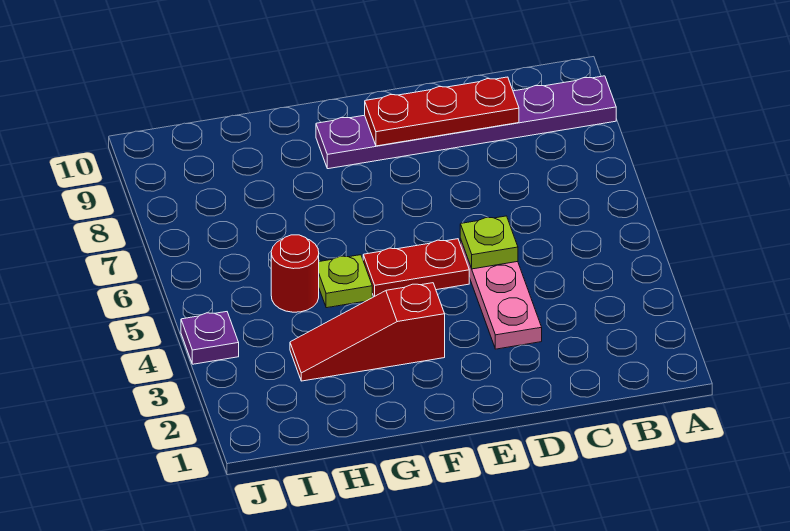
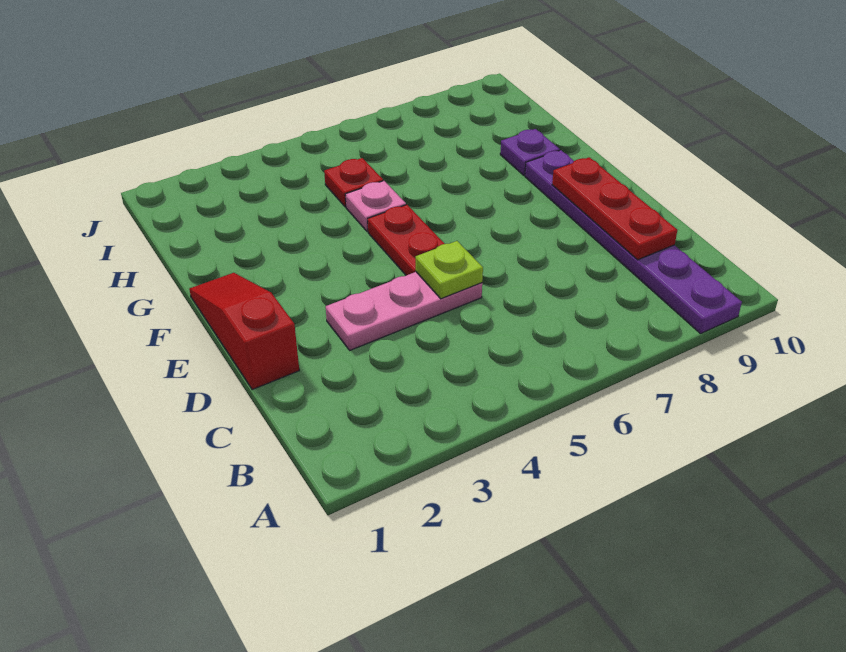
red slope F3:H3 level 1 top F -> red slope D1:F1 level 1 top D
lime plate G5 level 1 -> pink plate G5 level 1
red round brick H5 level 1 -> red plate H5 level 1
purple plate J4 level 1 -> purple plate G9 level 1

